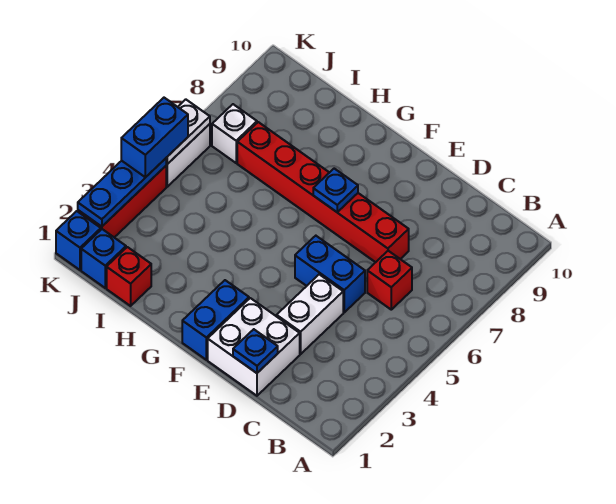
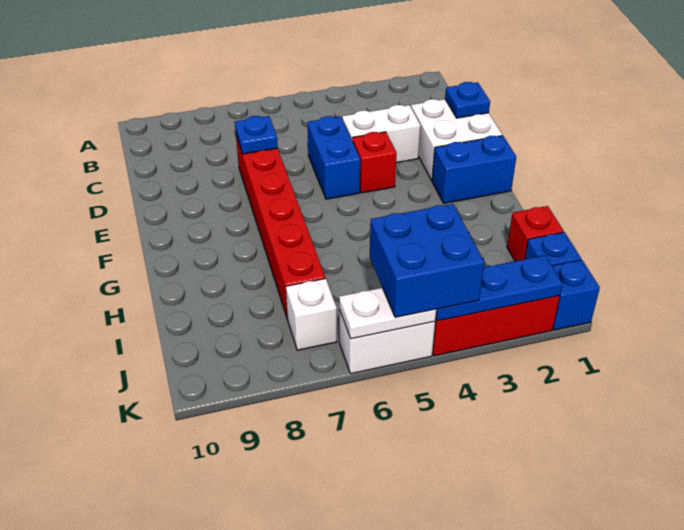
red brick C6 level 1 -> red brick E4 level 1
blue plate F7 level 2 -> blue plate D7 level 2
blue brick K4:K5 level 3 -> blue brick J4:K5 level 3

